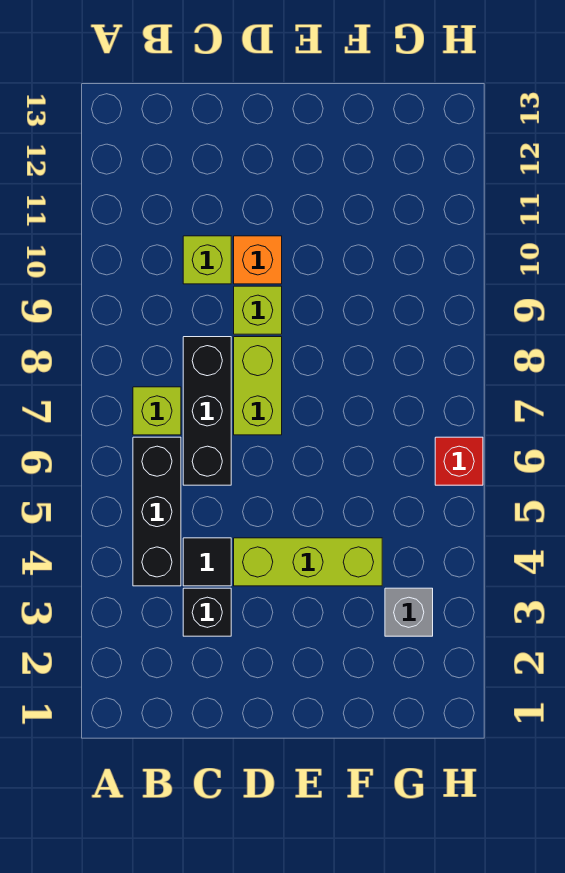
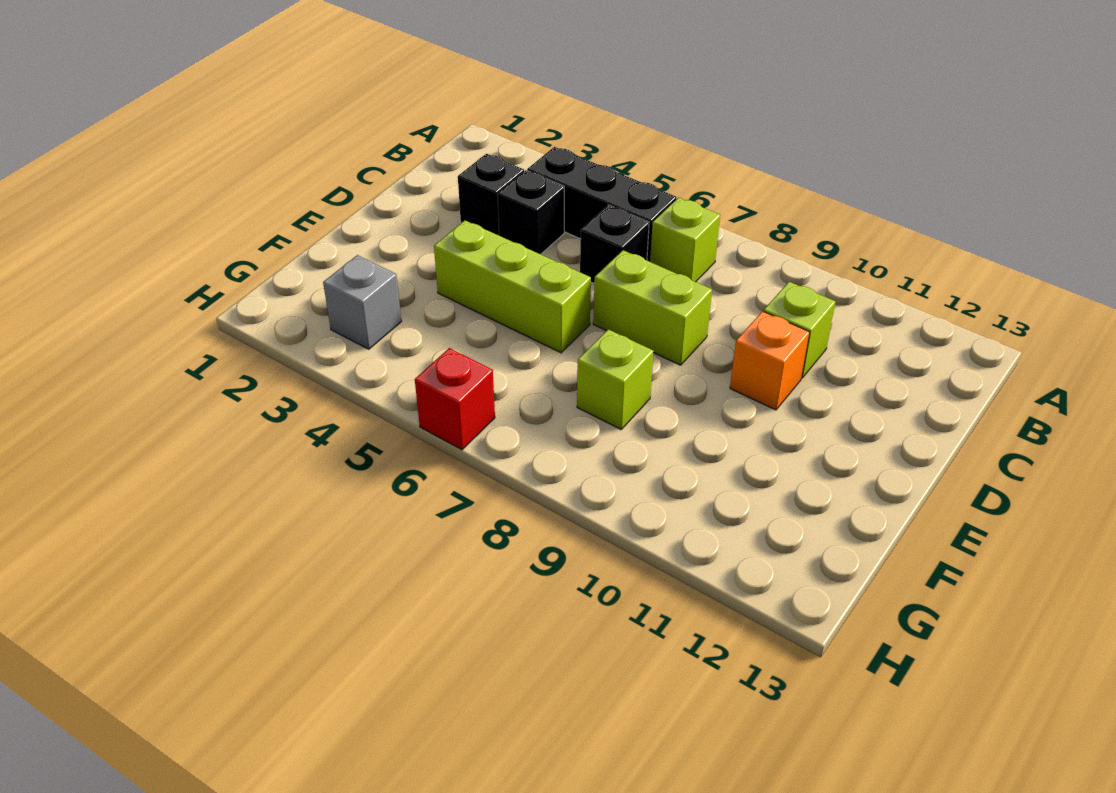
black tile C4 level 1 -> black brick C4 level 1
black brick C6:C8 level 1 -> black brick C6 level 1
lime brick D4:F4 level 1 -> lime brick E4:E6 level 1
lime brick D9 level 1 -> lime brick F8 level 1

